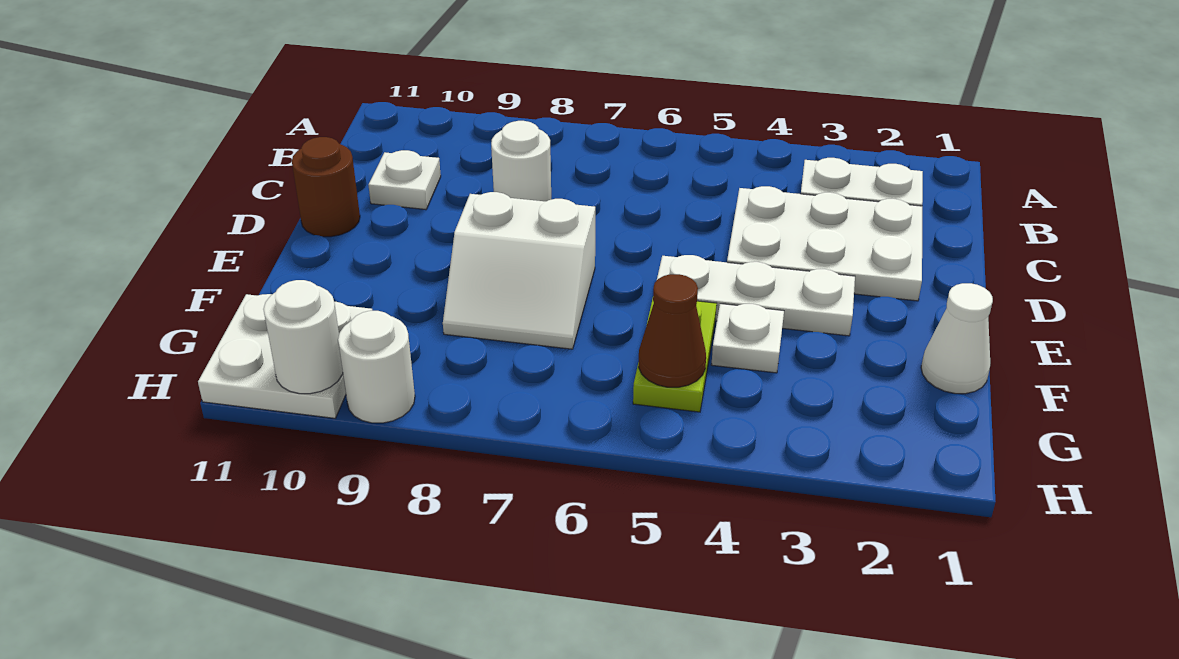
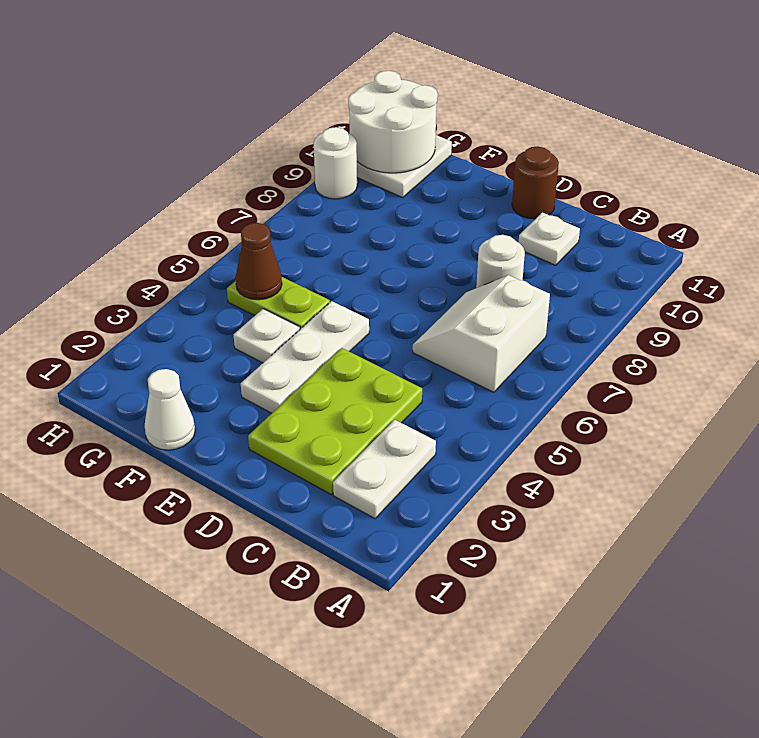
white plate C2:D4 level 1 -> lime plate C2:D4 level 1
white slope E7:F8 level 1 top E -> white slope B6:C7 level 1 top B
white round brick H10 level 2 -> white round brick G10:H11 level 2

